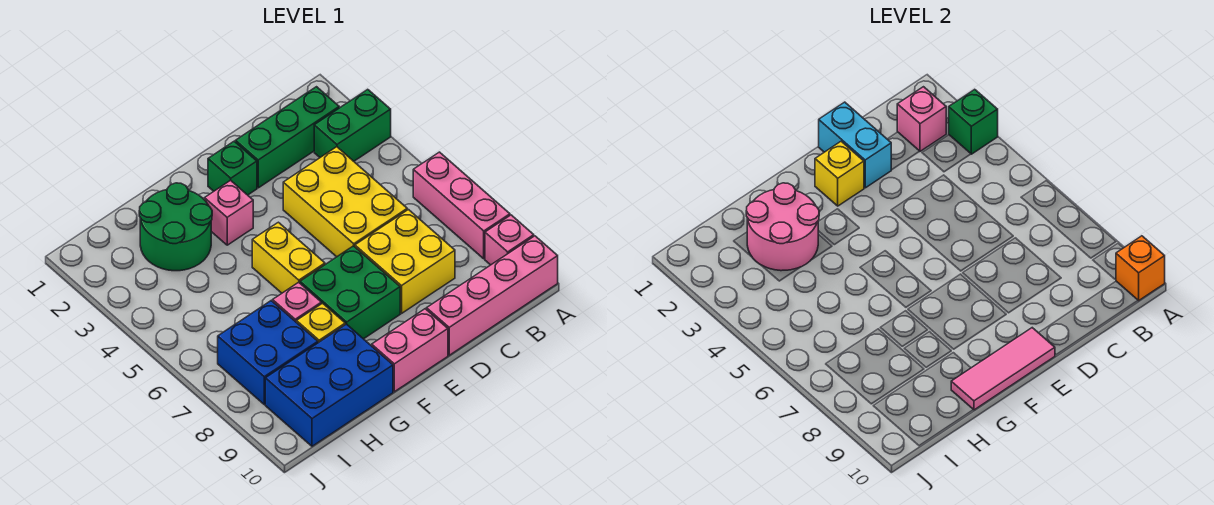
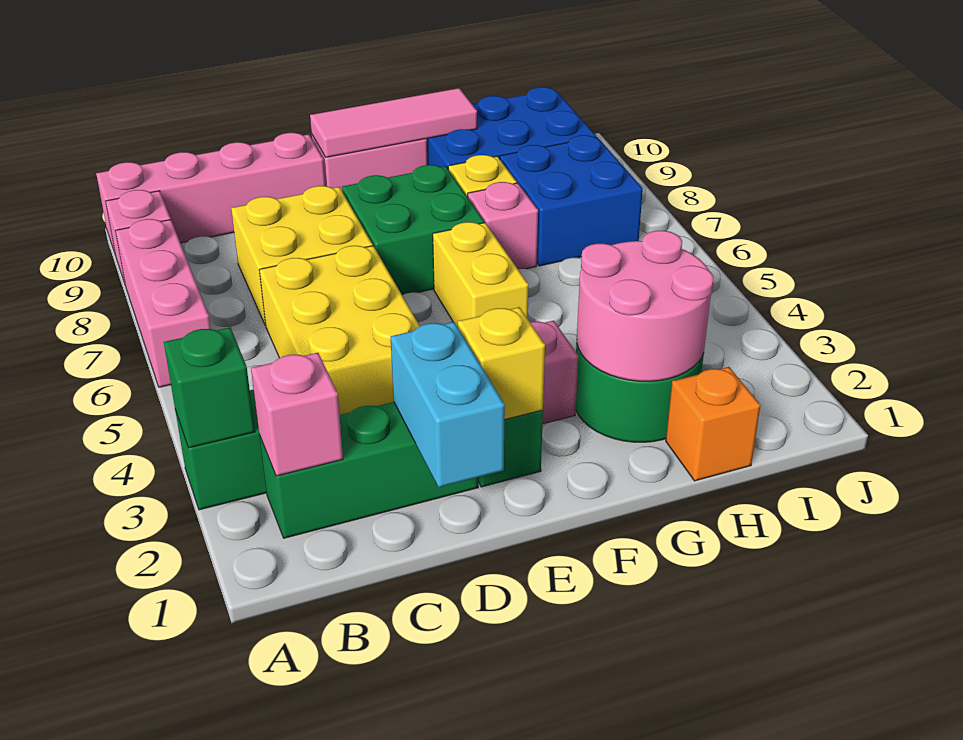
orange brick A10 level 2 -> orange brick H1 level 1

